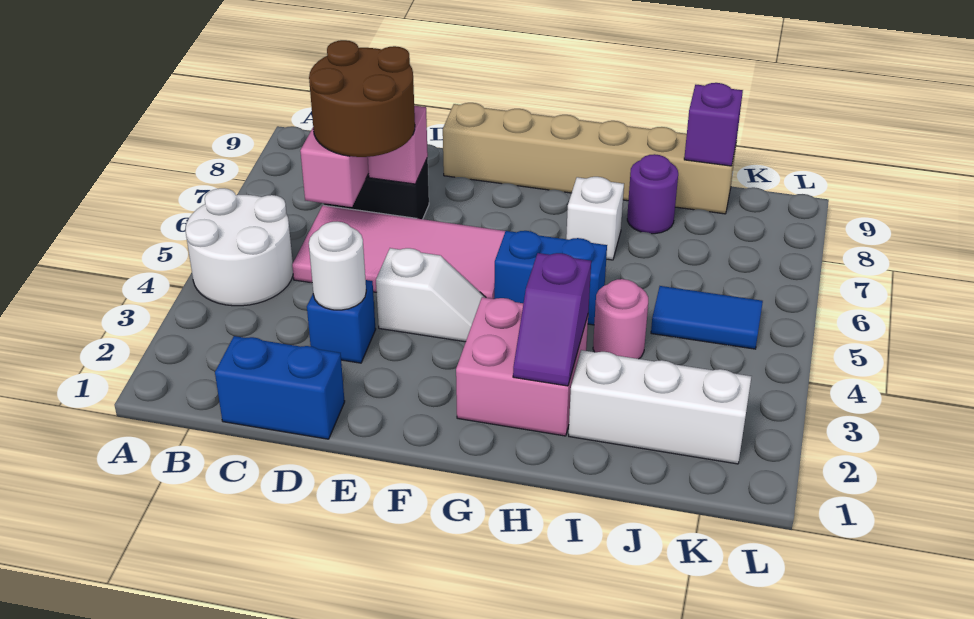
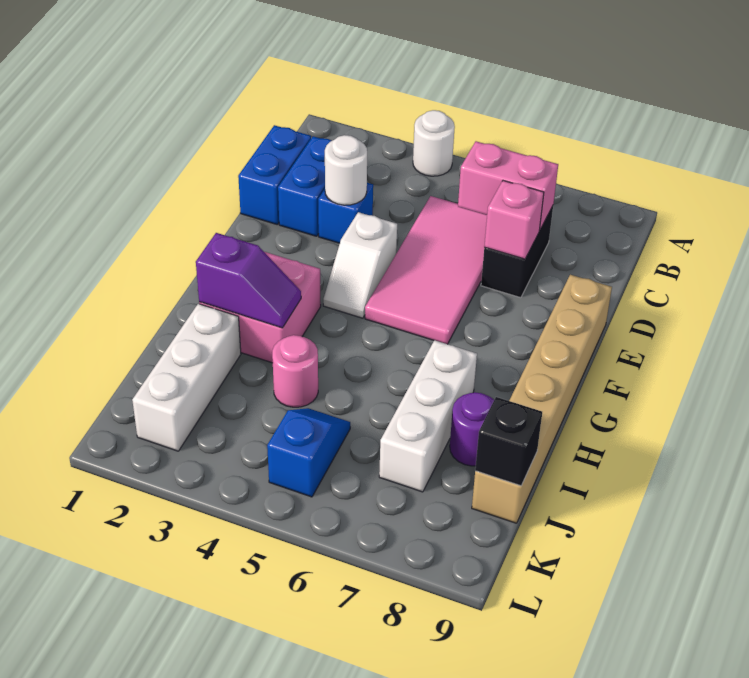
white round brick A4:B5 level 1 -> white round brick A4 level 1
brown round brick C6:D7 level 3 -> none
blue brick G5:H5 level 1 -> blue brick C2:D2 level 1
purple slope H2:H3 level 2 top 3 -> purple slope H2:H3 level 2 top 2
white brick H7 level 1 -> white brick H7:J7 level 1
blue tile J5:K5 level 1 -> blue slope J5:K5 level 1 top K
purple brick J9 level 2 -> black brick J9 level 2

